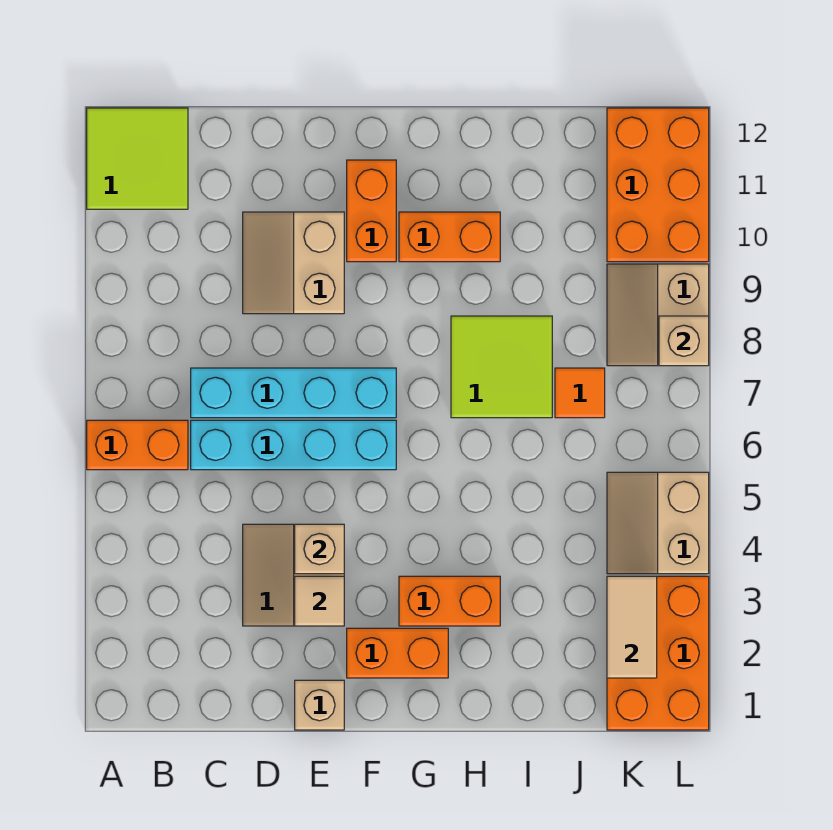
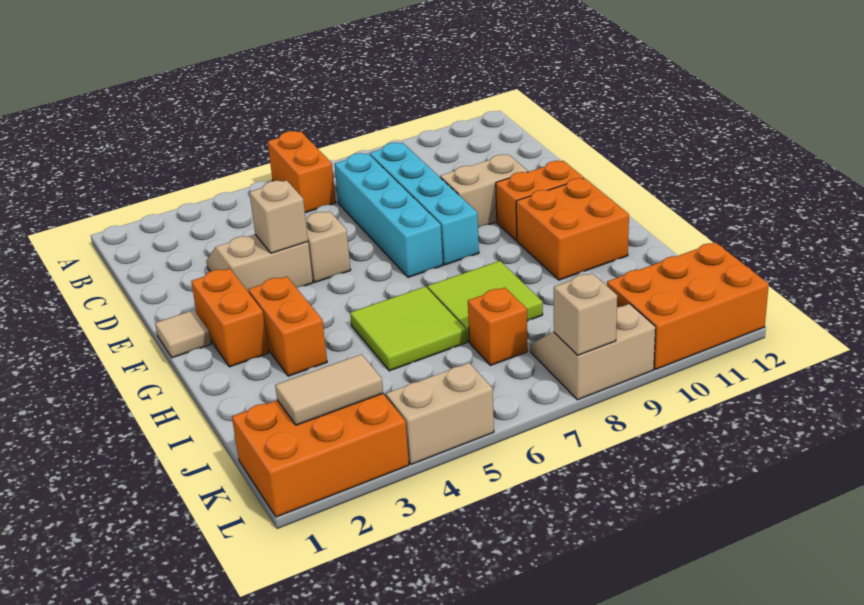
lime tile A11:B12 level 1 -> lime tile H5:I6 level 1
cyan brick C6:F6 level 1 -> cyan brick C8:F8 level 1
tan brick E1 level 1 -> tan brick E5 level 1
tan tile E3 level 2 -> tan tile F1 level 1
orange brick G10:H10 level 1 -> orange brick G10:H11 level 1
orange tile J7 level 1 -> orange brick J7 level 1

